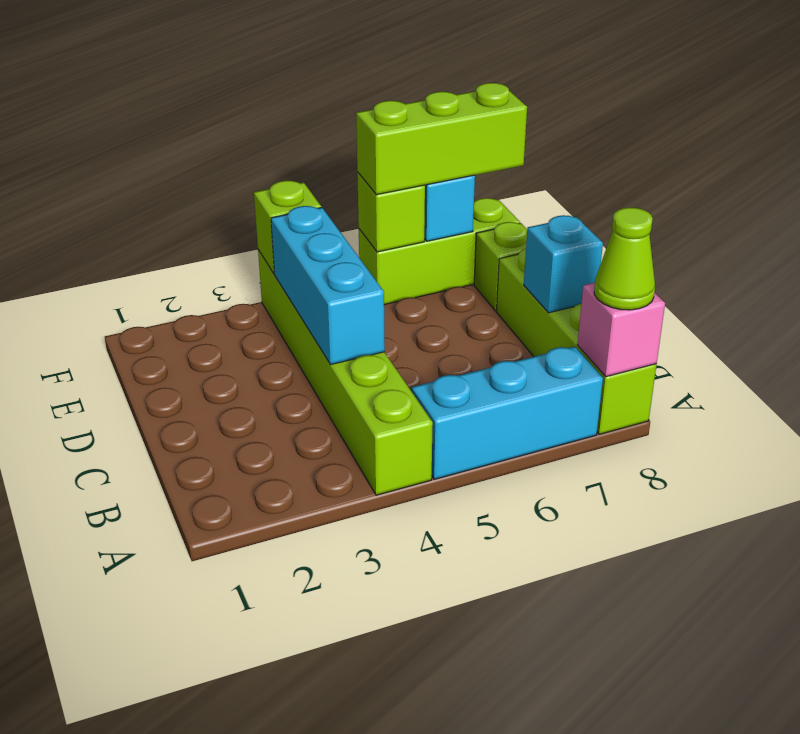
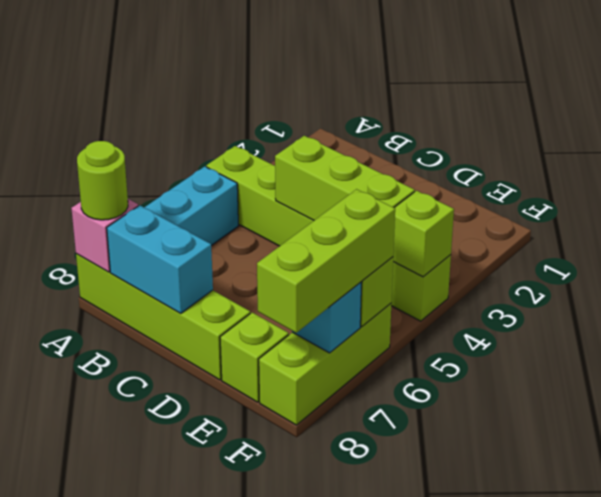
lime cone A8 level 3 -> lime round brick A8 level 3
cyan brick C4:E4 level 2 -> lime brick C4:E4 level 2
cyan brick C8 level 2 -> cyan brick B8:C8 level 2

